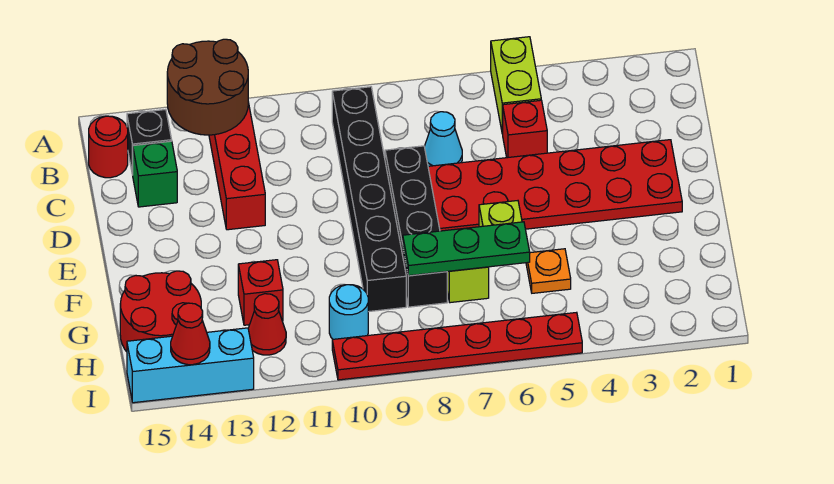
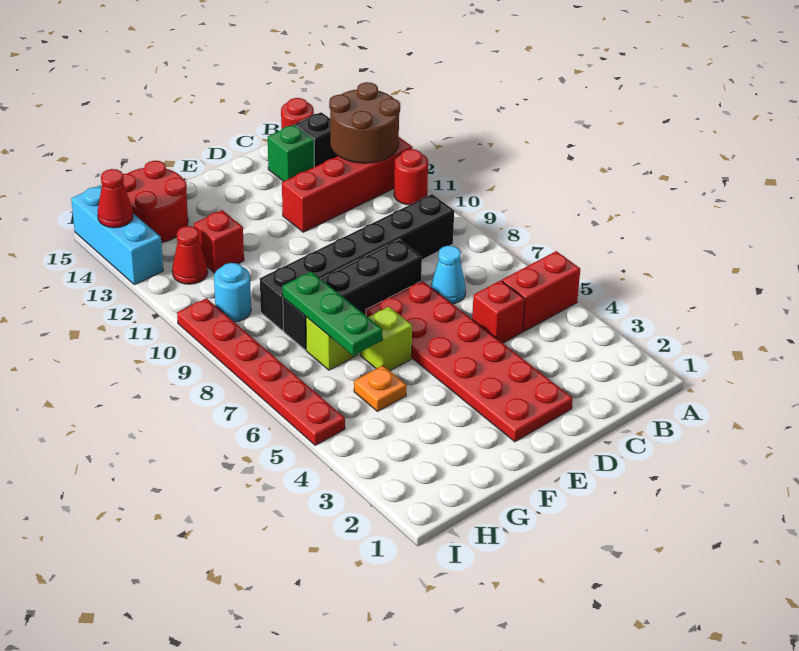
lime brick A5:B5 level 1 -> red brick A5:B5 level 1
none -> red round brick A11 level 1

